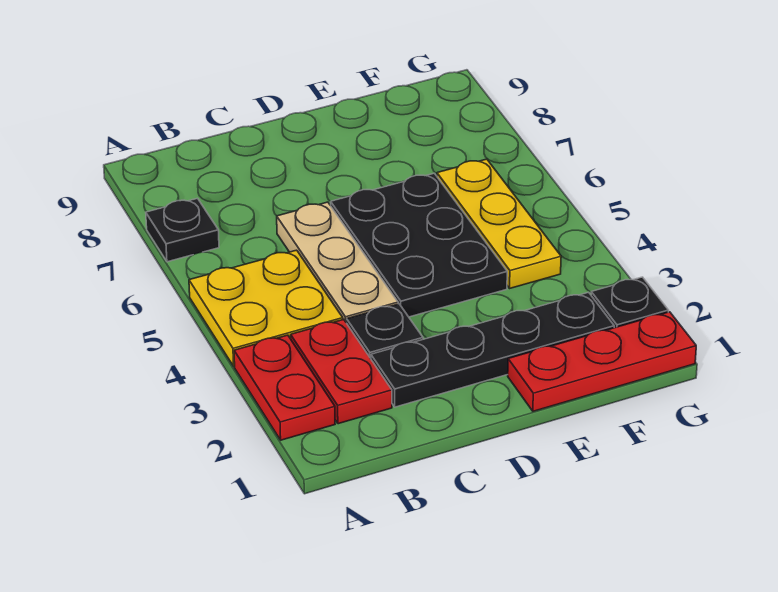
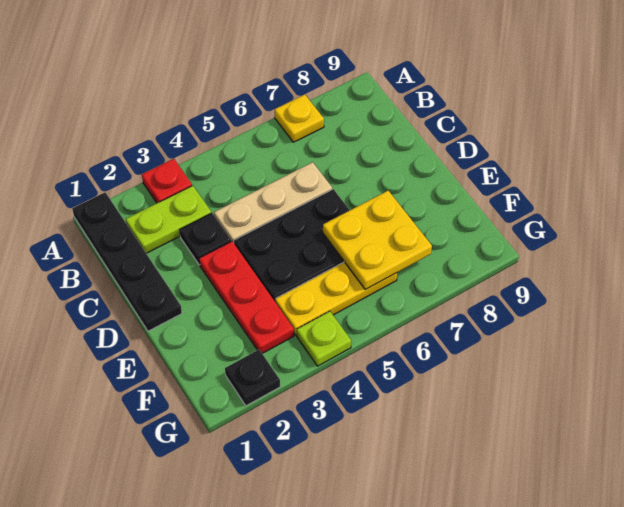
red plate A2:A3 level 1 -> red plate A3 level 1
yellow plate A4:B5 level 1 -> yellow plate E6:F7 level 2
black plate A7 level 1 -> yellow plate A7 level 1
red plate B2:B3 level 1 -> lime plate B2:B3 level 1
black plate C2:F2 level 1 -> black plate A1:D1 level 1
red plate E1:G1 level 1 -> red plate D3:F3 level 1
none -> lime plate G4 level 1

